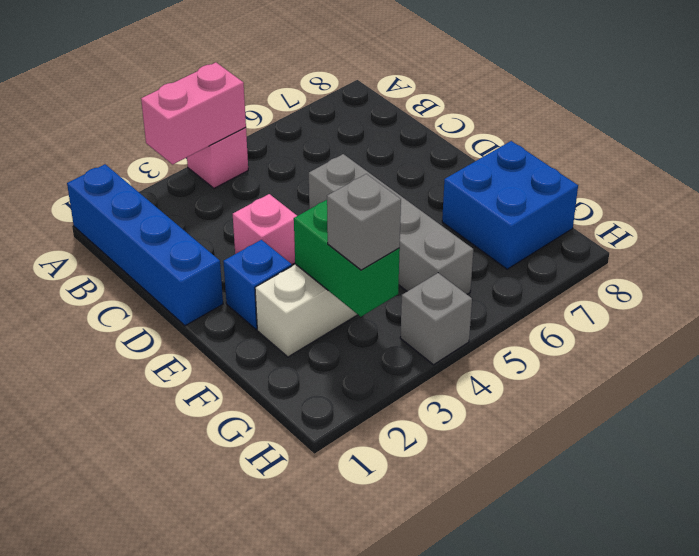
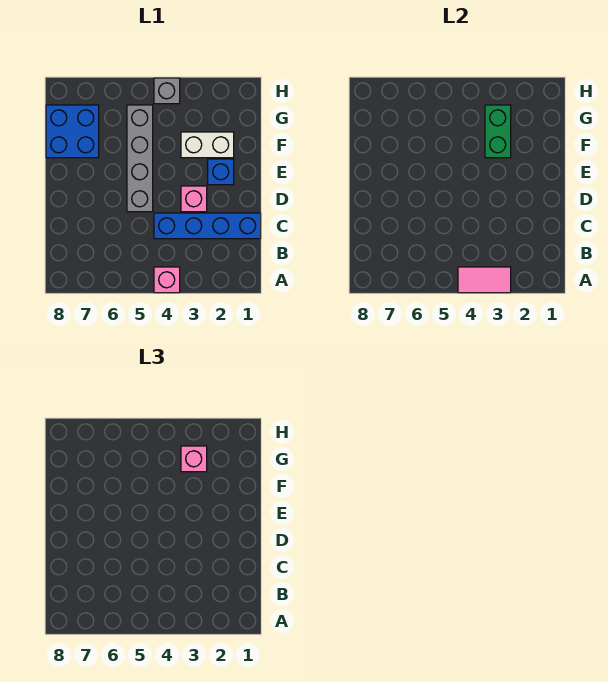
blue brick A1:D1 level 1 -> blue brick C1:C4 level 1
pink brick A3:A4 level 2 -> pink tile A3:A4 level 2
grey brick G3 level 3 -> pink brick G3 level 3

